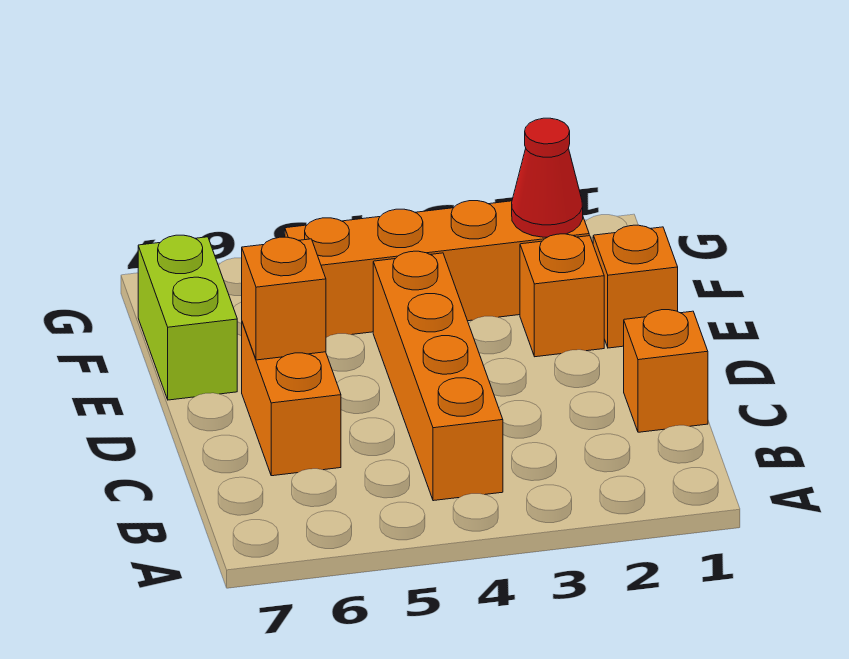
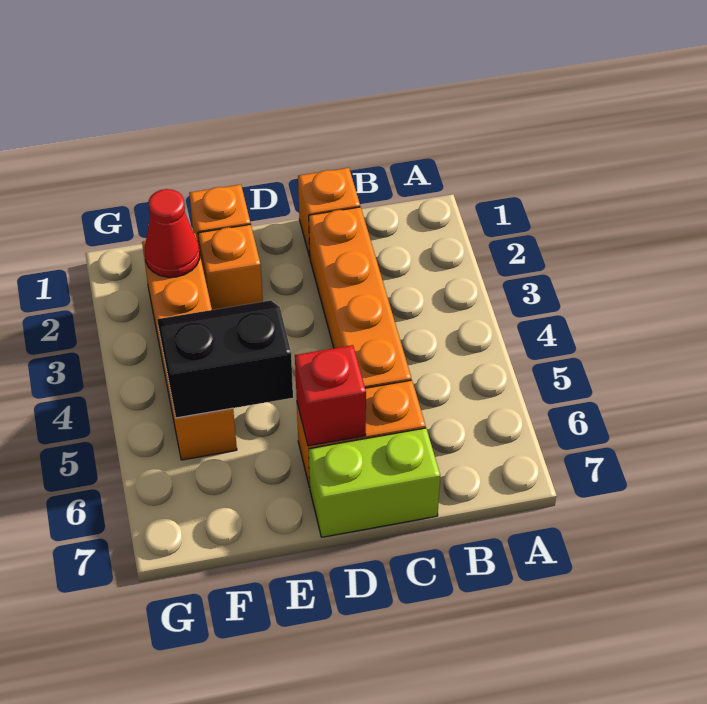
orange brick B4:E4 level 1 -> orange brick C2:C5 level 1
orange brick D6 level 2 -> red brick D6 level 2
none -> black slope E4:F5 level 2 top 5
lime brick E7:F7 level 1 -> lime brick C7:D7 level 1

